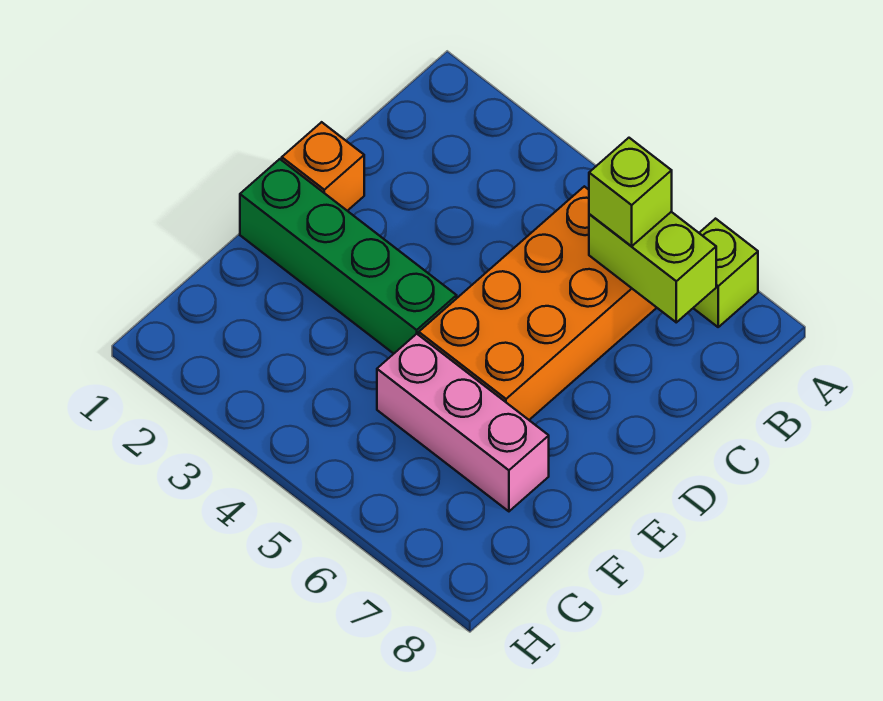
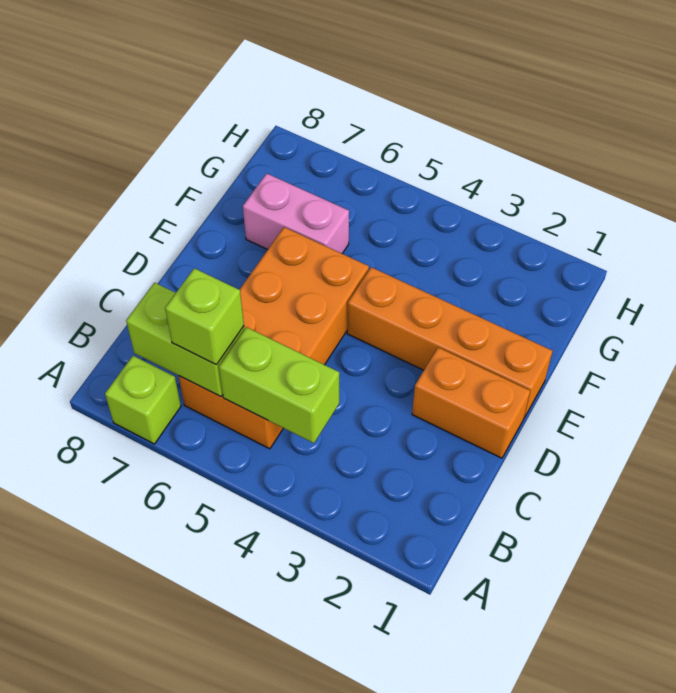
none -> lime brick B4:B5 level 2
orange brick D1 level 1 -> orange brick D1:D2 level 1
green brick E1:E4 level 1 -> orange brick E1:E4 level 1
pink brick F5:F7 level 1 -> pink brick F6:F7 level 1

